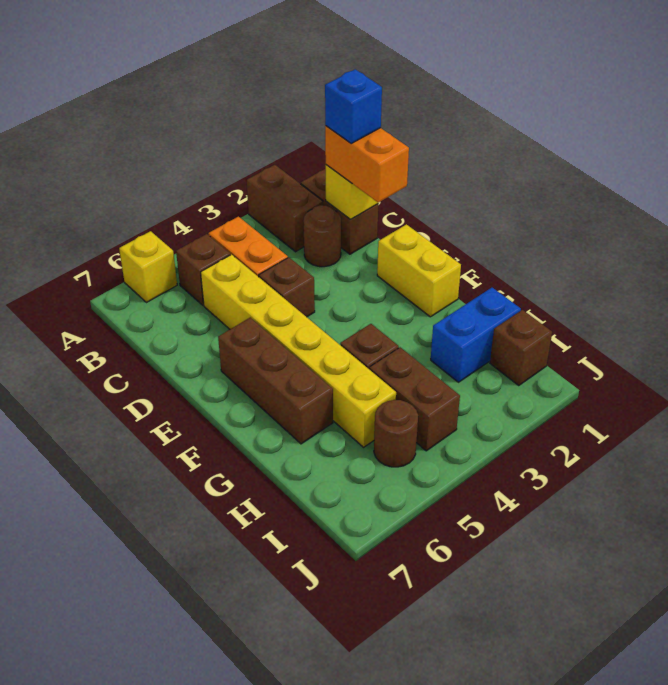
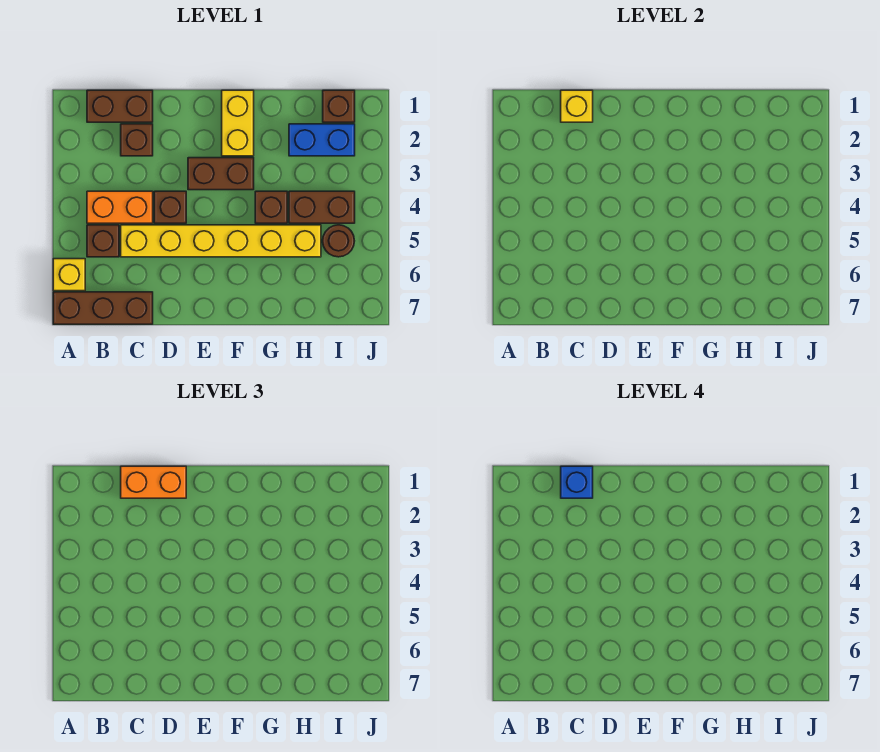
brown brick A2:B2 level 1 -> brown brick E3:F3 level 1
brown round brick C2 level 1 -> brown brick C2 level 1
yellow brick E1:F1 level 1 -> yellow brick F1:F2 level 1
brown brick E6:G6 level 1 -> brown brick A7:C7 level 1
blue brick H1:H2 level 1 -> blue brick H2:I2 level 1

